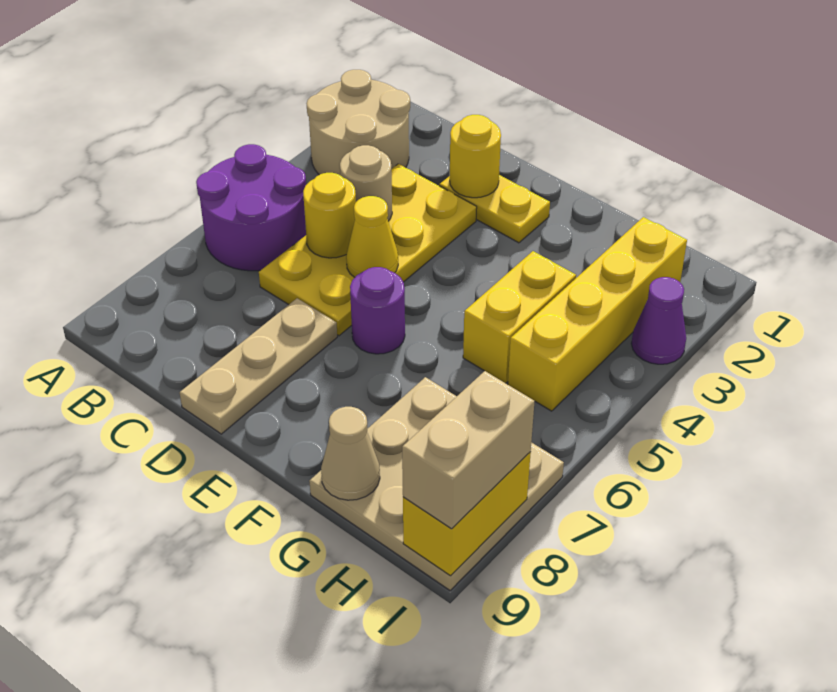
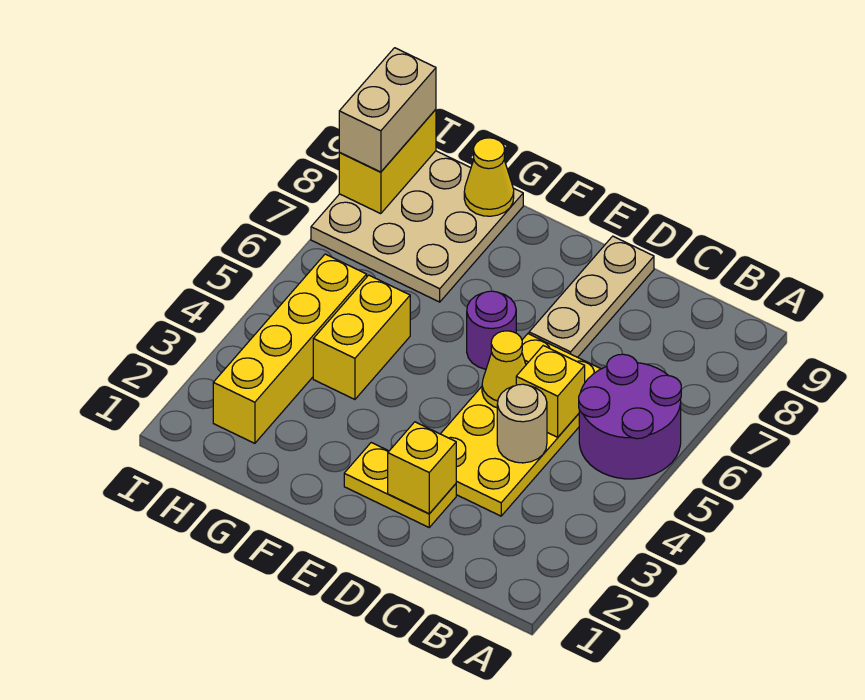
tan round brick A2:B3 level 1 -> none
yellow round brick C5 level 2 -> yellow brick C5 level 2
yellow round brick D2 level 2 -> yellow brick D2 level 2
tan cone G9 level 2 -> yellow cone G9 level 2
purple cone I3 level 1 -> none

